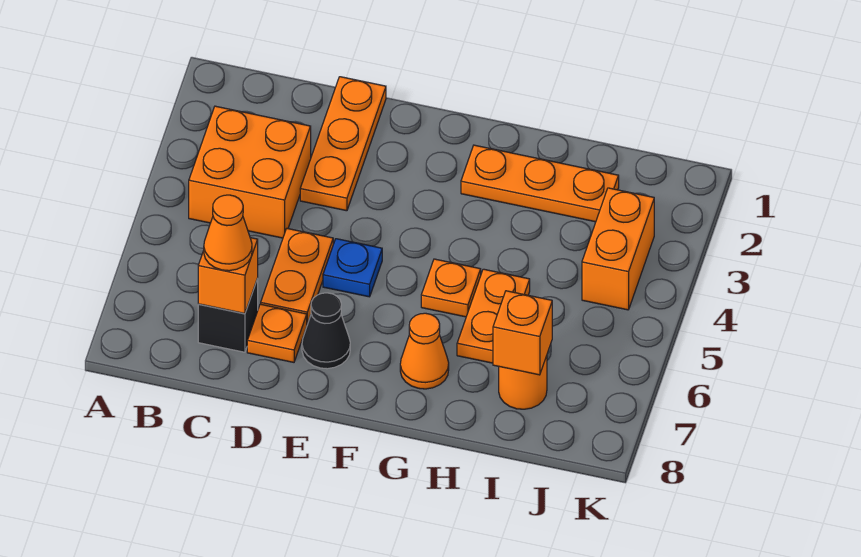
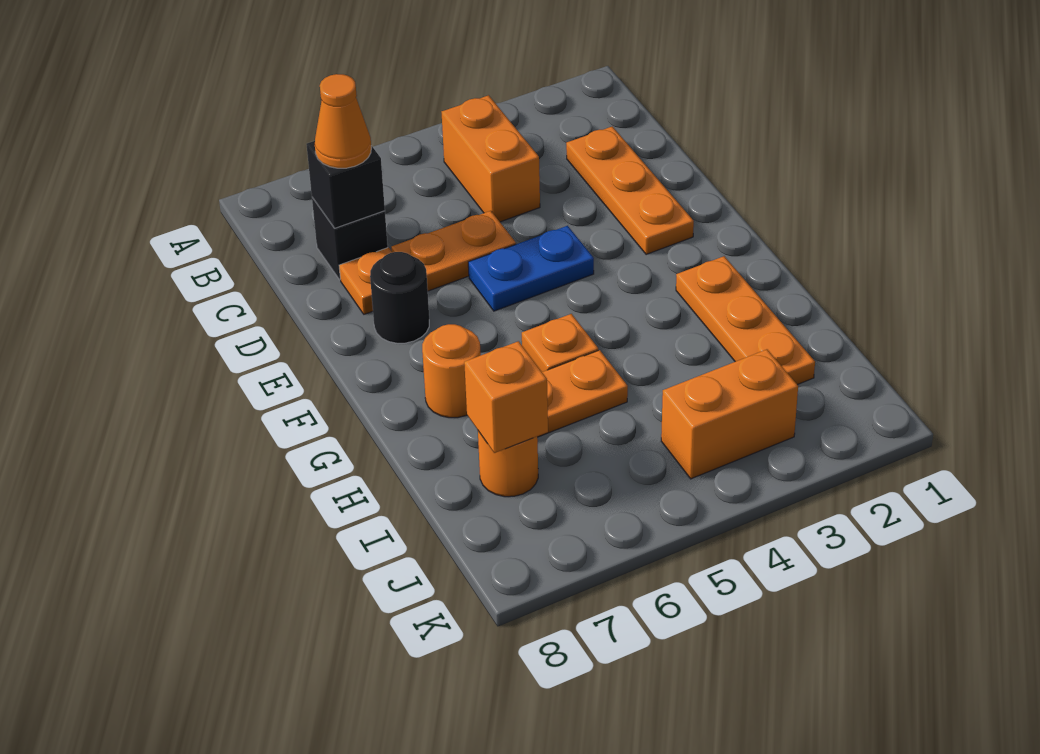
orange brick B3:C4 level 1 -> orange brick B4:C4 level 1
orange brick C7 level 2 -> black brick C7 level 2
orange plate D1:D3 level 1 -> orange plate C2:E2 level 1
blue plate E5 level 1 -> blue plate E4:E5 level 1
black cone E7 level 1 -> black round brick E7 level 1
orange cone G7 level 1 -> orange round brick G7 level 1

